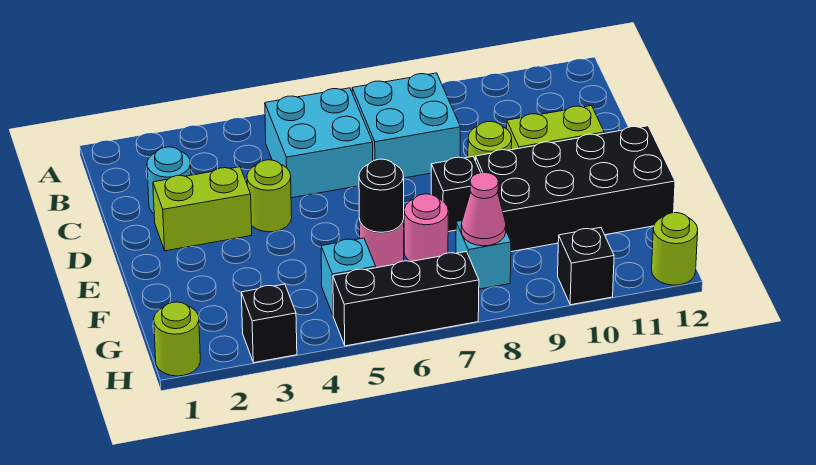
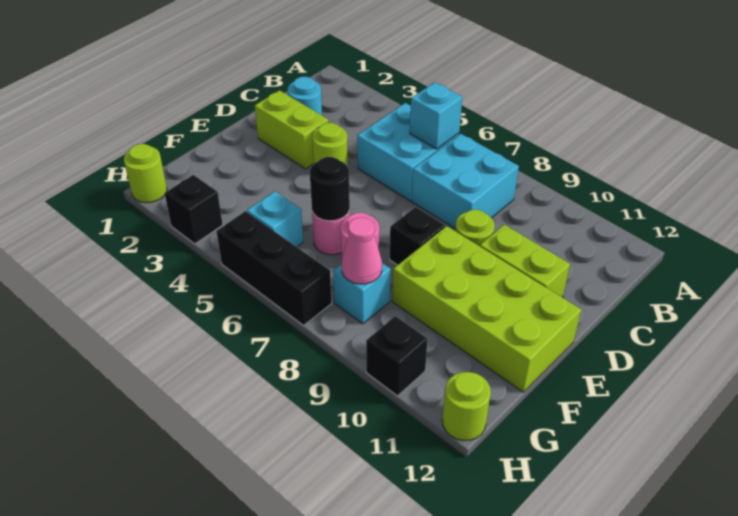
none -> cyan brick B6 level 2
black brick E9:F12 level 1 -> lime brick E9:F12 level 1

